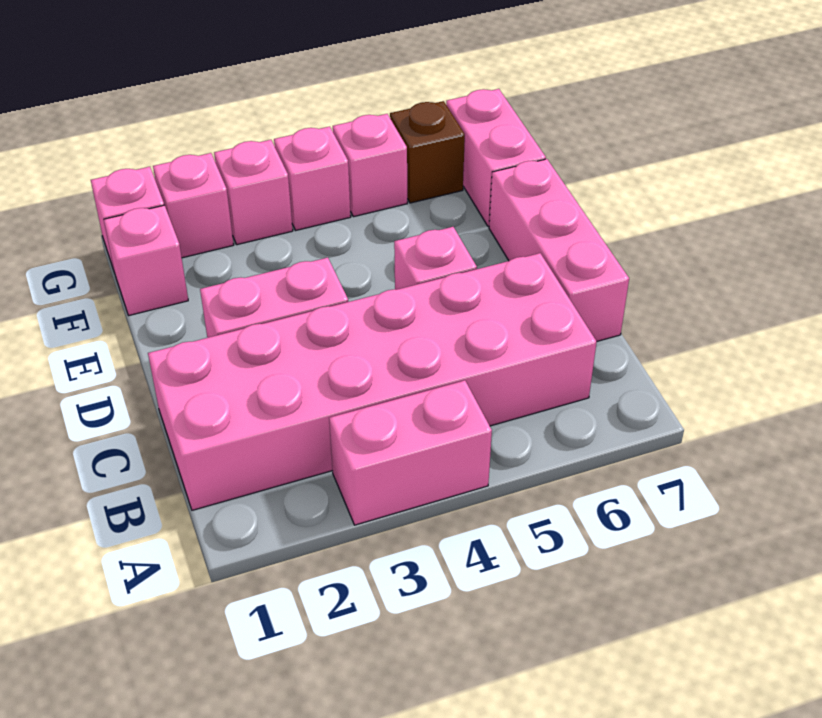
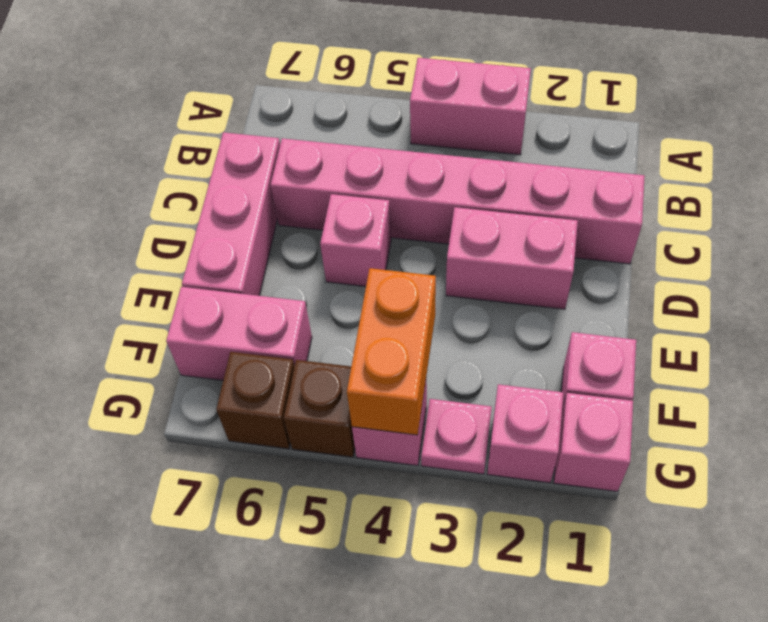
pink brick B1:C6 level 1 -> pink brick C1:C6 level 1
none -> orange brick F4:G4 level 2
pink brick F7:G7 level 1 -> pink brick F6:F7 level 1
pink brick G3 level 1 -> pink plate G3 level 1
pink brick G5 level 1 -> brown brick G5 level 1

